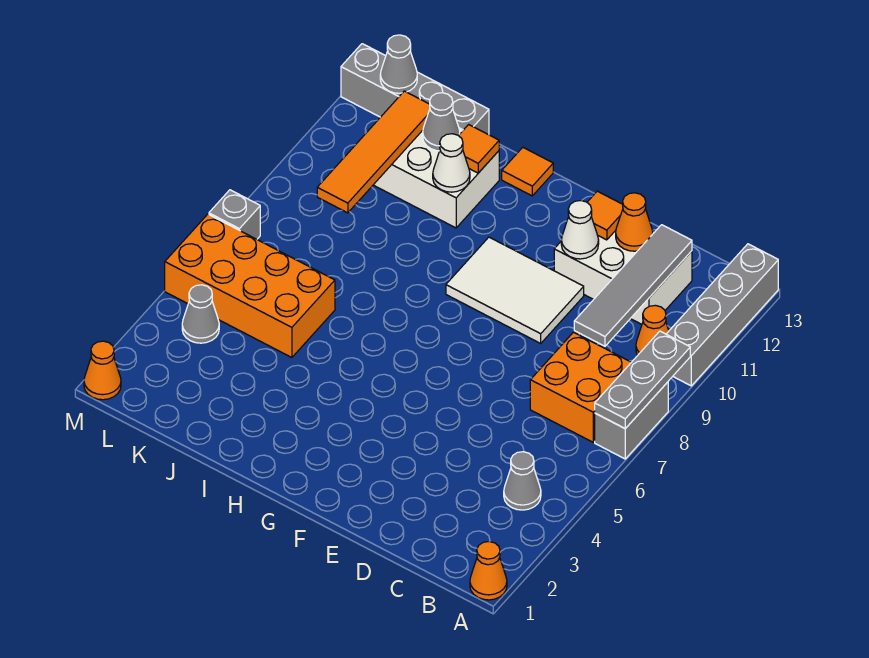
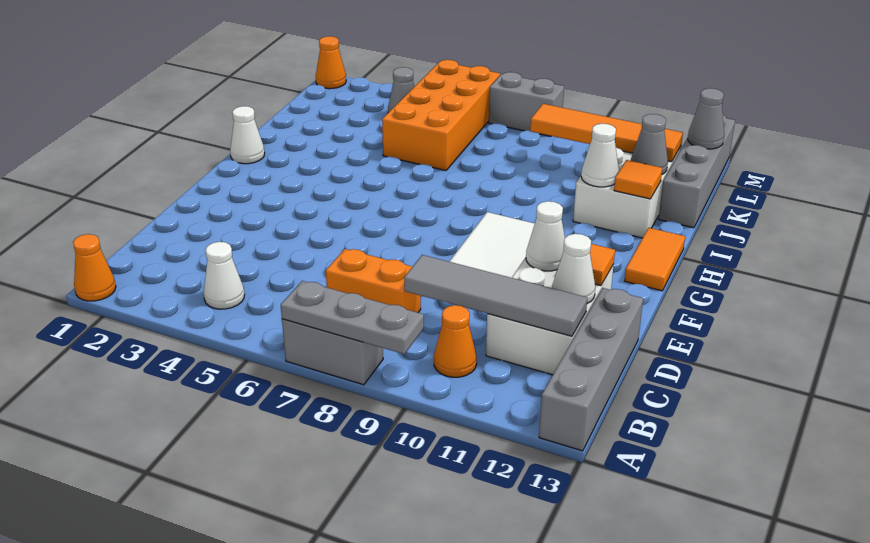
grey brick A10:A13 level 1 -> grey brick A13:D13 level 1
grey cone B4 level 1 -> white cone B4 level 1
orange brick B7:C8 level 1 -> orange brick C7:C8 level 1
orange cone D12 level 2 -> white cone D12 level 2
none -> white cone H1 level 1
orange tile H13 level 1 -> orange tile G13:H13 level 1
grey brick M7 level 1 -> grey brick M7:M8 level 1

